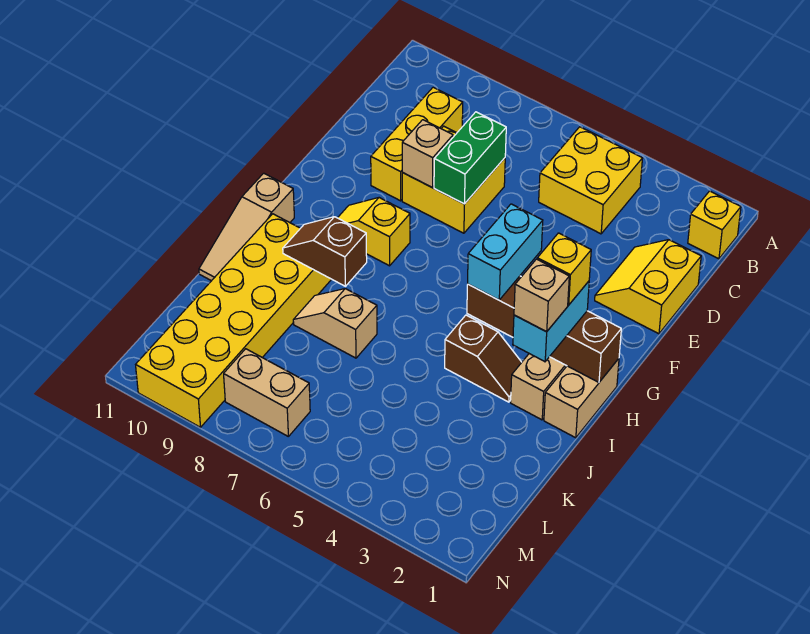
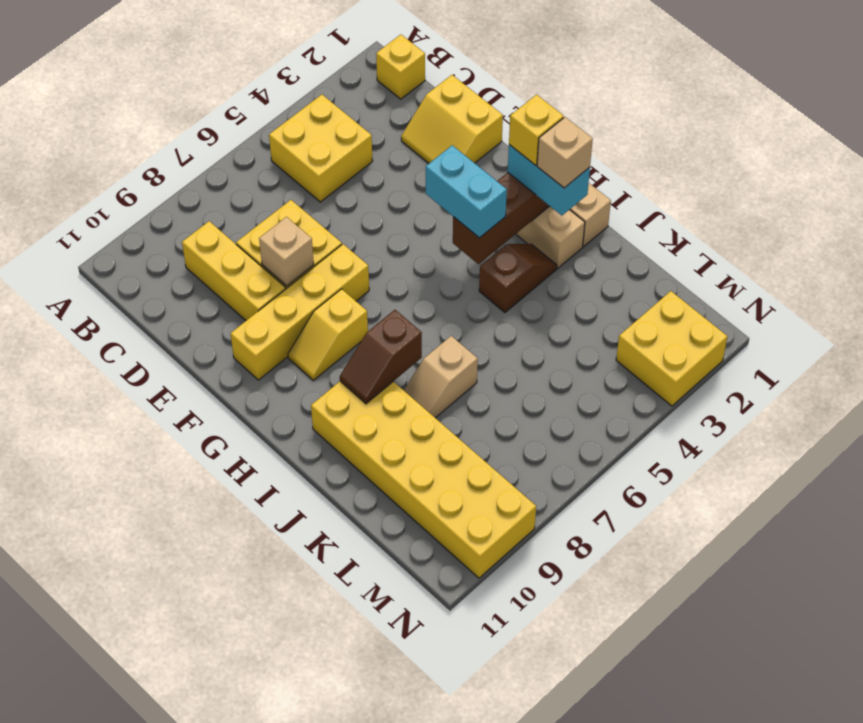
green brick D7:E7 level 2 -> none
none -> yellow brick F7:F10 level 1
tan slope H11:J11 level 1 top H -> none
none -> yellow brick M2:N3 level 1
tan brick M7:M8 level 1 -> none

